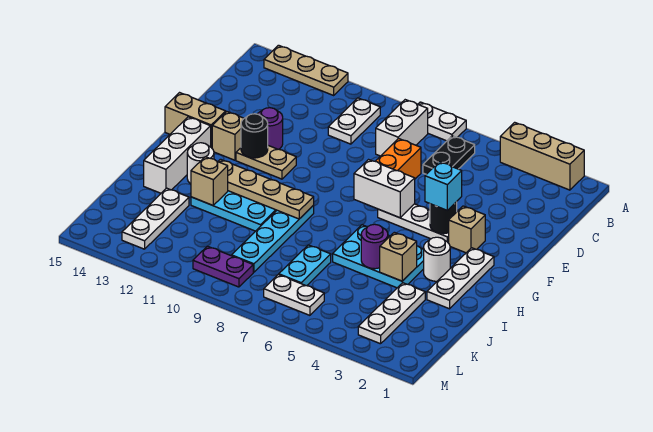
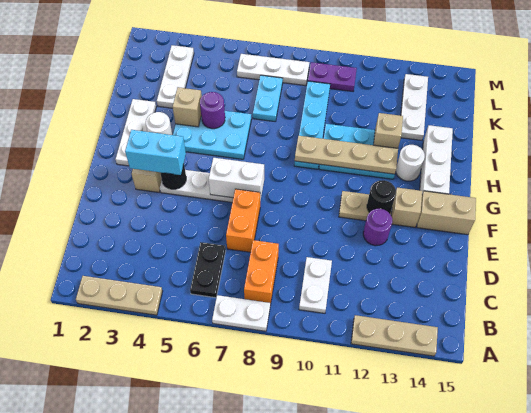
tan brick A2:A4 level 1 -> tan plate A2:A4 level 1
white brick B8:C8 level 1 -> orange brick B8:C8 level 1
cyan brick F4 level 3 -> cyan brick F3:F4 level 3
white plate L6:L7 level 1 -> white plate L6:L8 level 1

